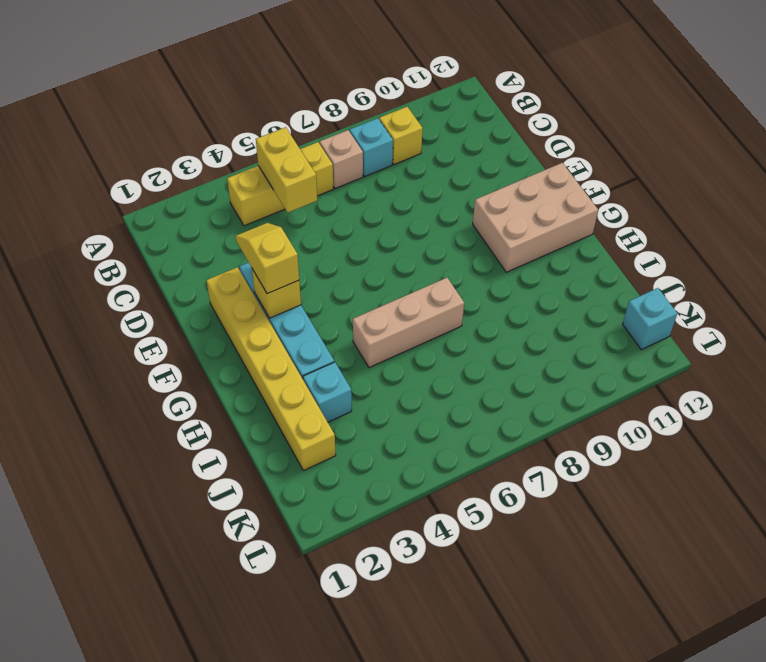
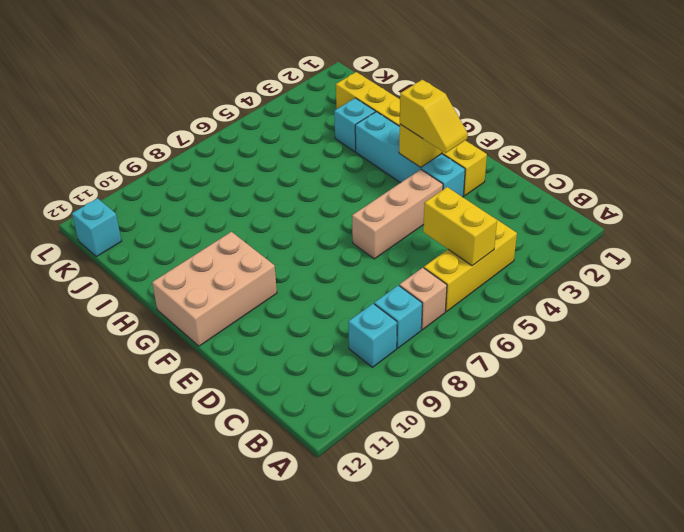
yellow brick B9 level 1 -> cyan brick B9 level 1
tan brick H5:H7 level 1 -> tan brick E4:E6 level 1

